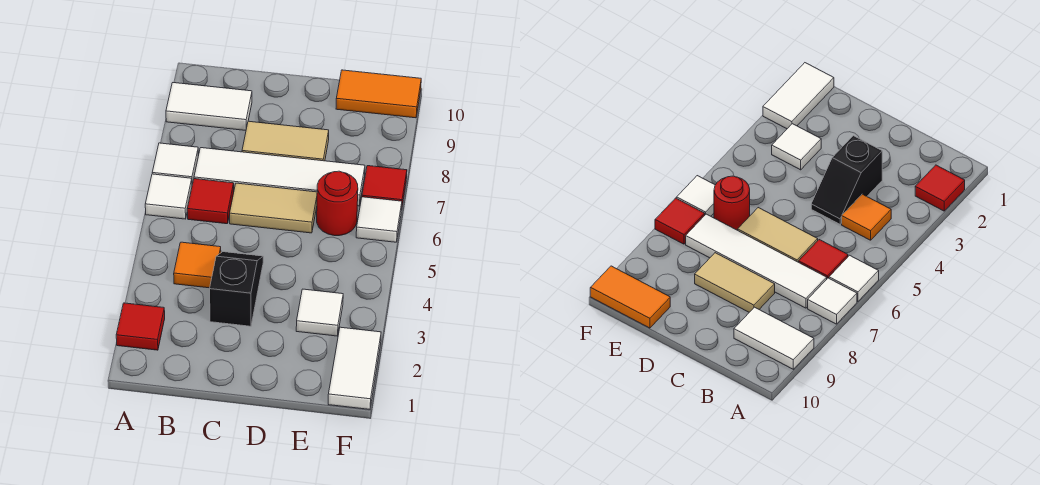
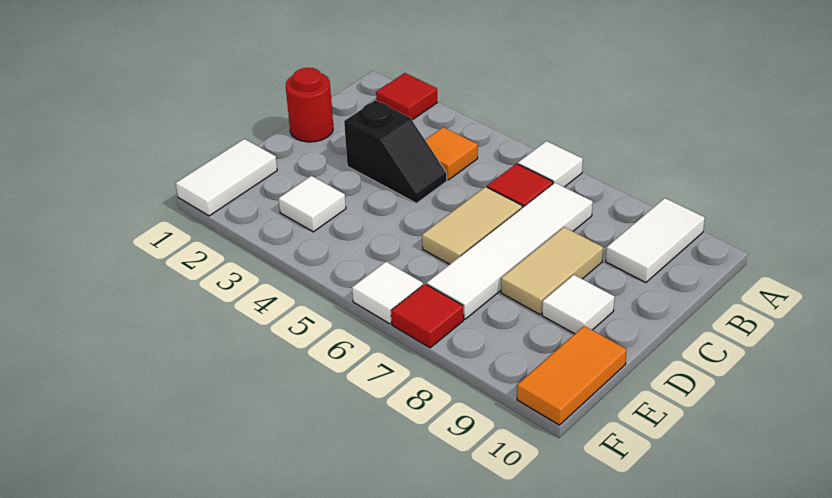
white tile A7 level 1 -> white tile D9 level 1
red round brick E6 level 1 -> red round brick C1 level 1
white tile F1:F2 level 1 -> white tile E1:F1 level 1

